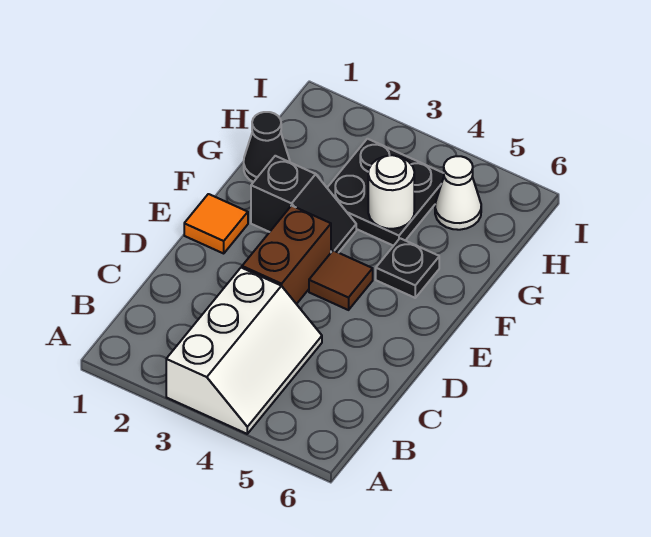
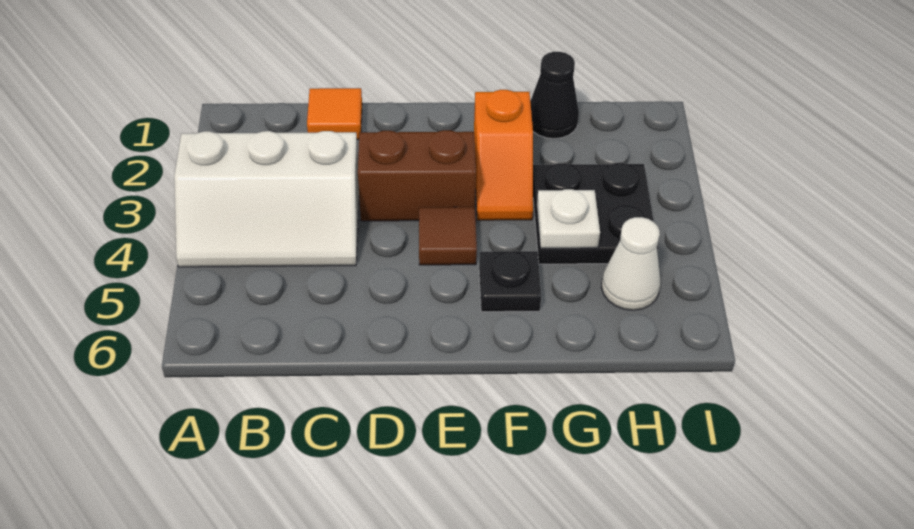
orange tile E1 level 1 -> orange tile C1 level 1
black slope F2:F3 level 1 top 2 -> orange slope F2:F3 level 1 top 2
white round brick G4 level 2 -> white plate G4 level 2

